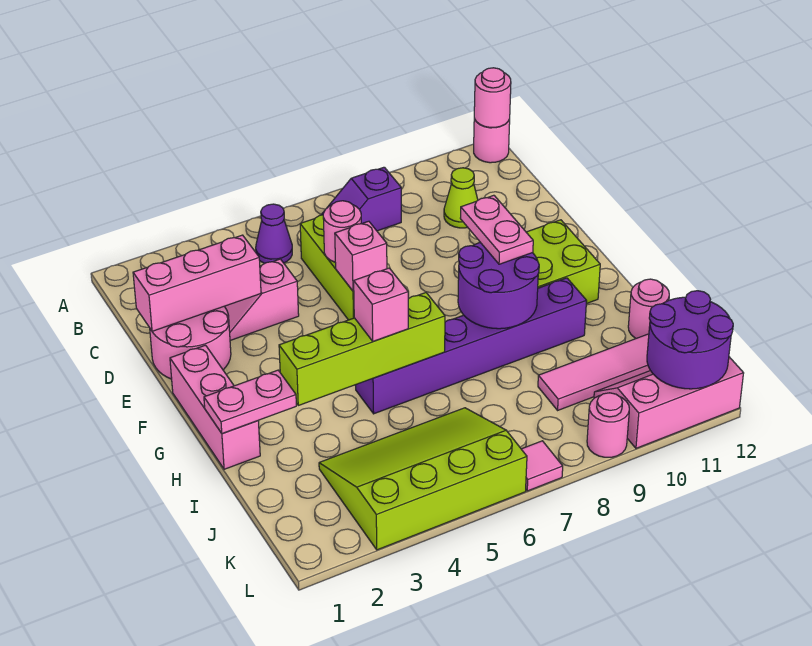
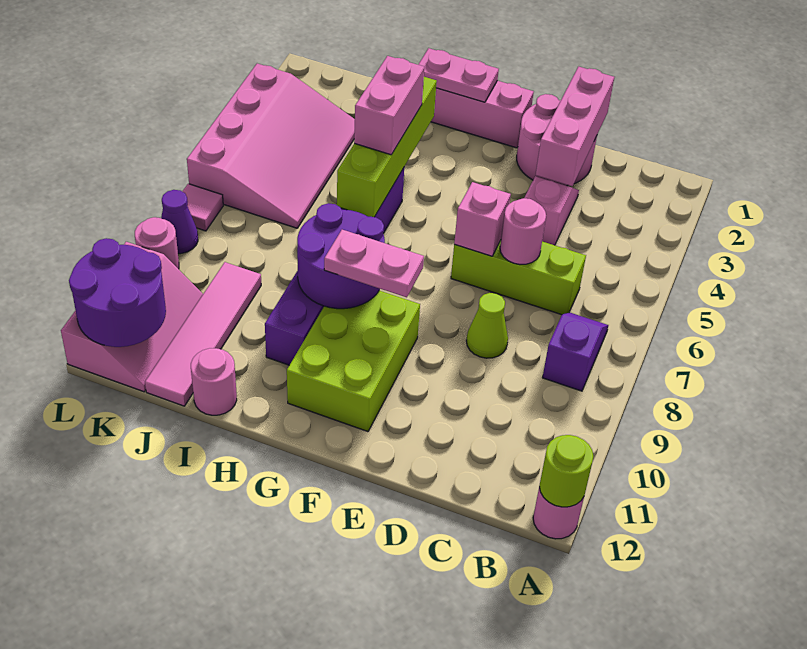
pink round brick A12 level 2 -> lime round brick A12 level 2
purple cone B5 level 1 -> purple cone L8 level 1
lime cone C10 level 1 -> lime cone D8 level 1
pink plate H1:H2 level 2 -> pink plate G1:H1 level 2
pink brick H5 level 3 -> pink brick H4:H5 level 3
lime slope J3:L6 level 1 top L -> pink slope J3:L6 level 1 top L

